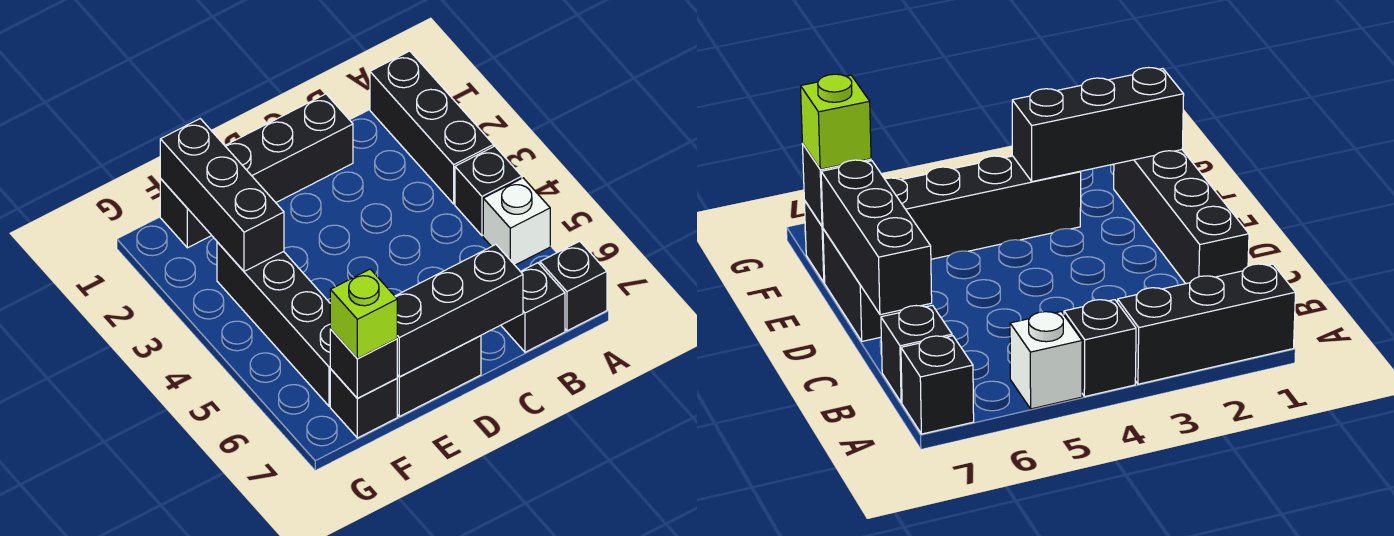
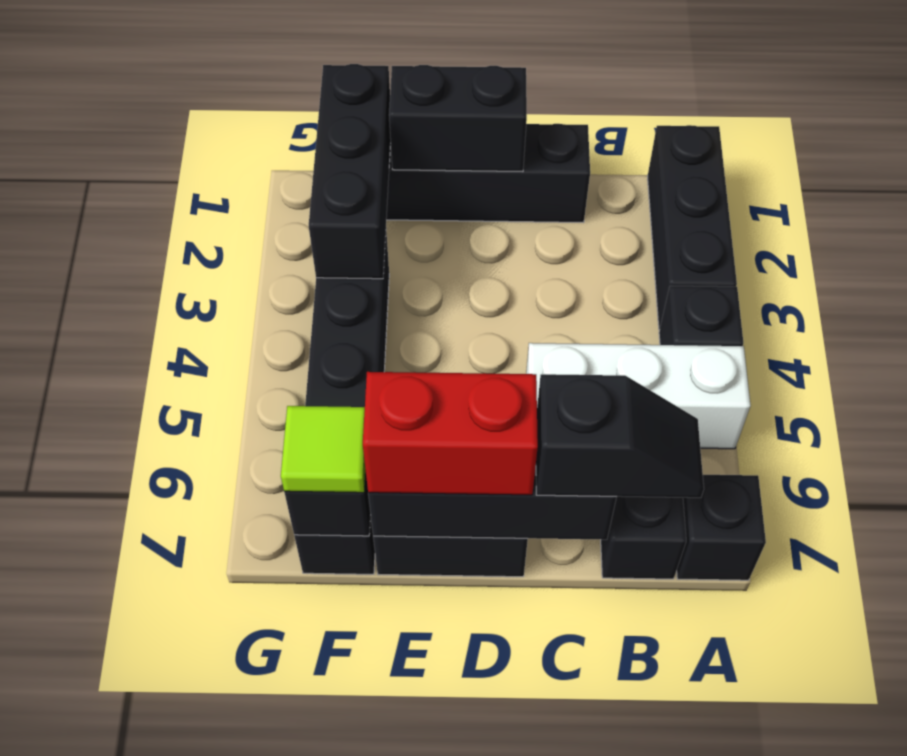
white brick A5 level 1 -> white brick A5:C5 level 1
none -> black slope B7:C7 level 3 top C
none -> black brick D1:E1 level 2
none -> red brick D7:E7 level 3
lime brick F7 level 3 -> lime tile F7 level 3

